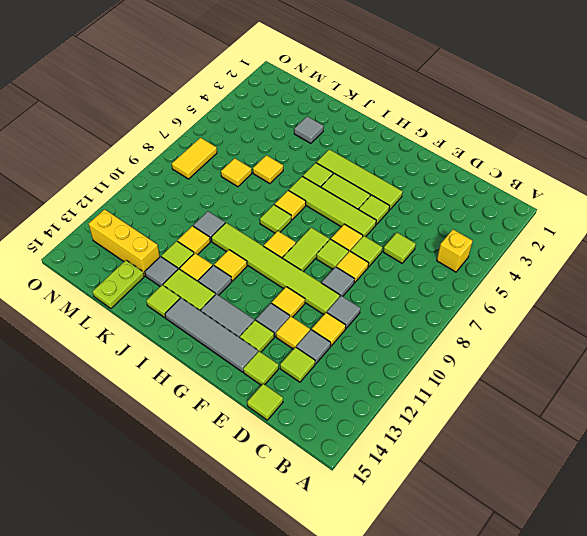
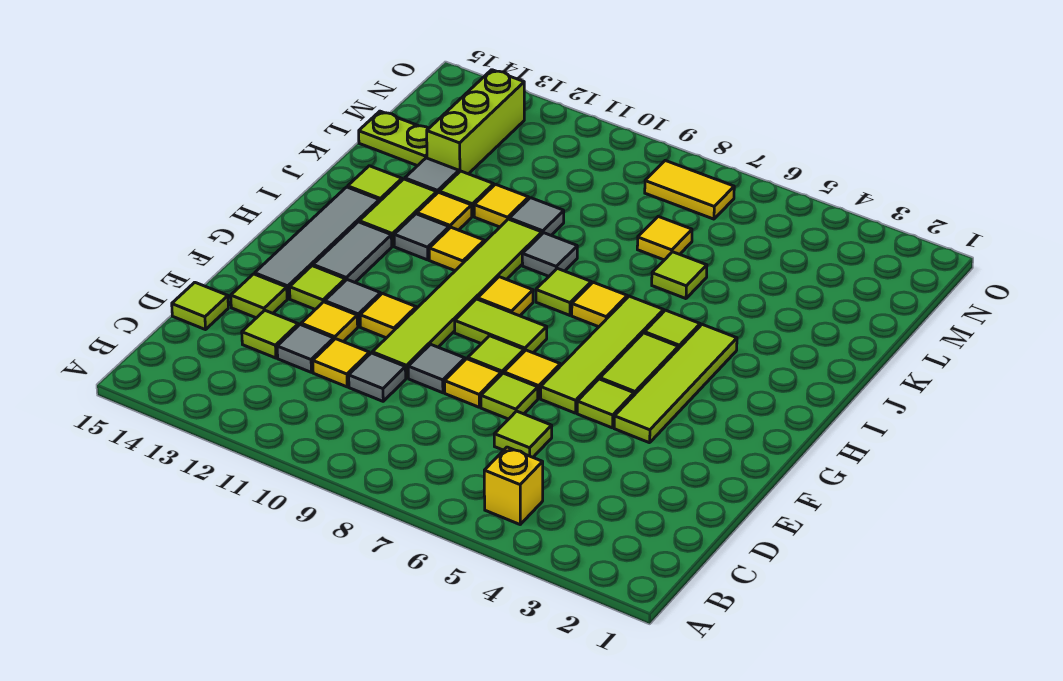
grey tile K3 level 1 -> grey tile J9 level 1
yellow tile K6 level 1 -> lime tile K6 level 1
yellow brick L13:N13 level 1 -> lime brick L13:N13 level 1

